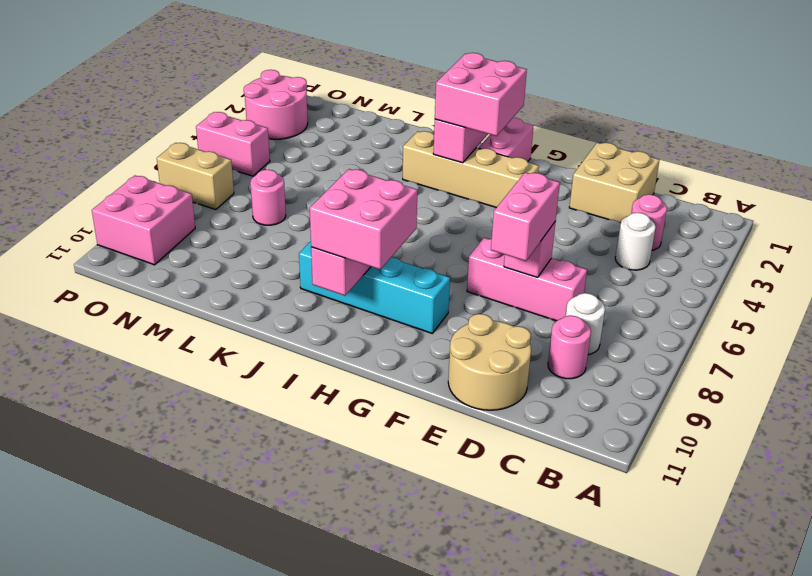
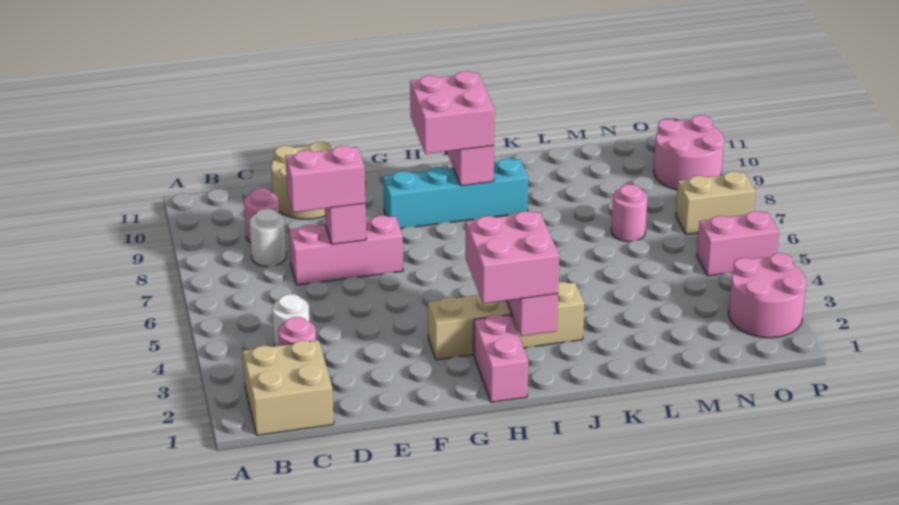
tan brick D1:E2 level 1 -> tan brick B1:C2 level 1
pink brick E7:E8 level 3 -> pink brick D7:E7 level 3
pink brick O9:P10 level 1 -> pink round brick O9:P10 level 1

